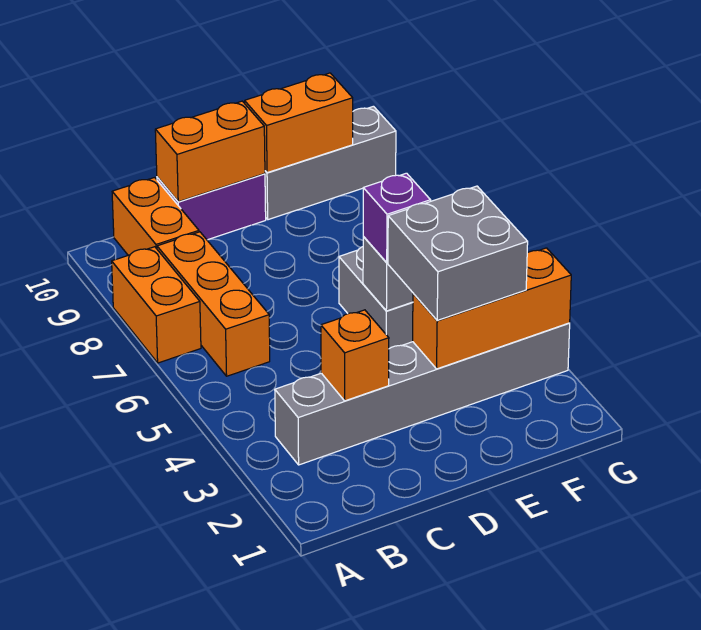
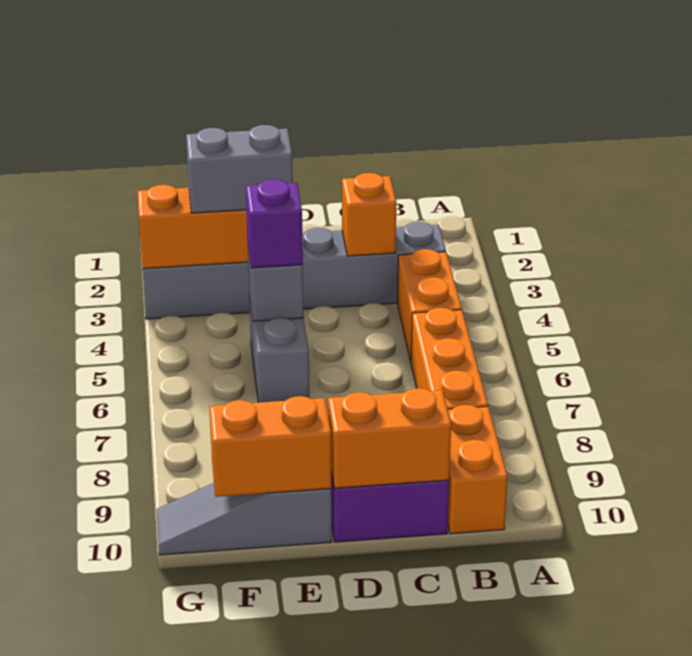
orange brick A7:A8 level 1 -> orange brick B4:B5 level 1
grey brick E3:F4 level 3 -> grey brick E3:F3 level 3
grey brick E10:G10 level 1 -> grey slope E10:G10 level 1 top E

